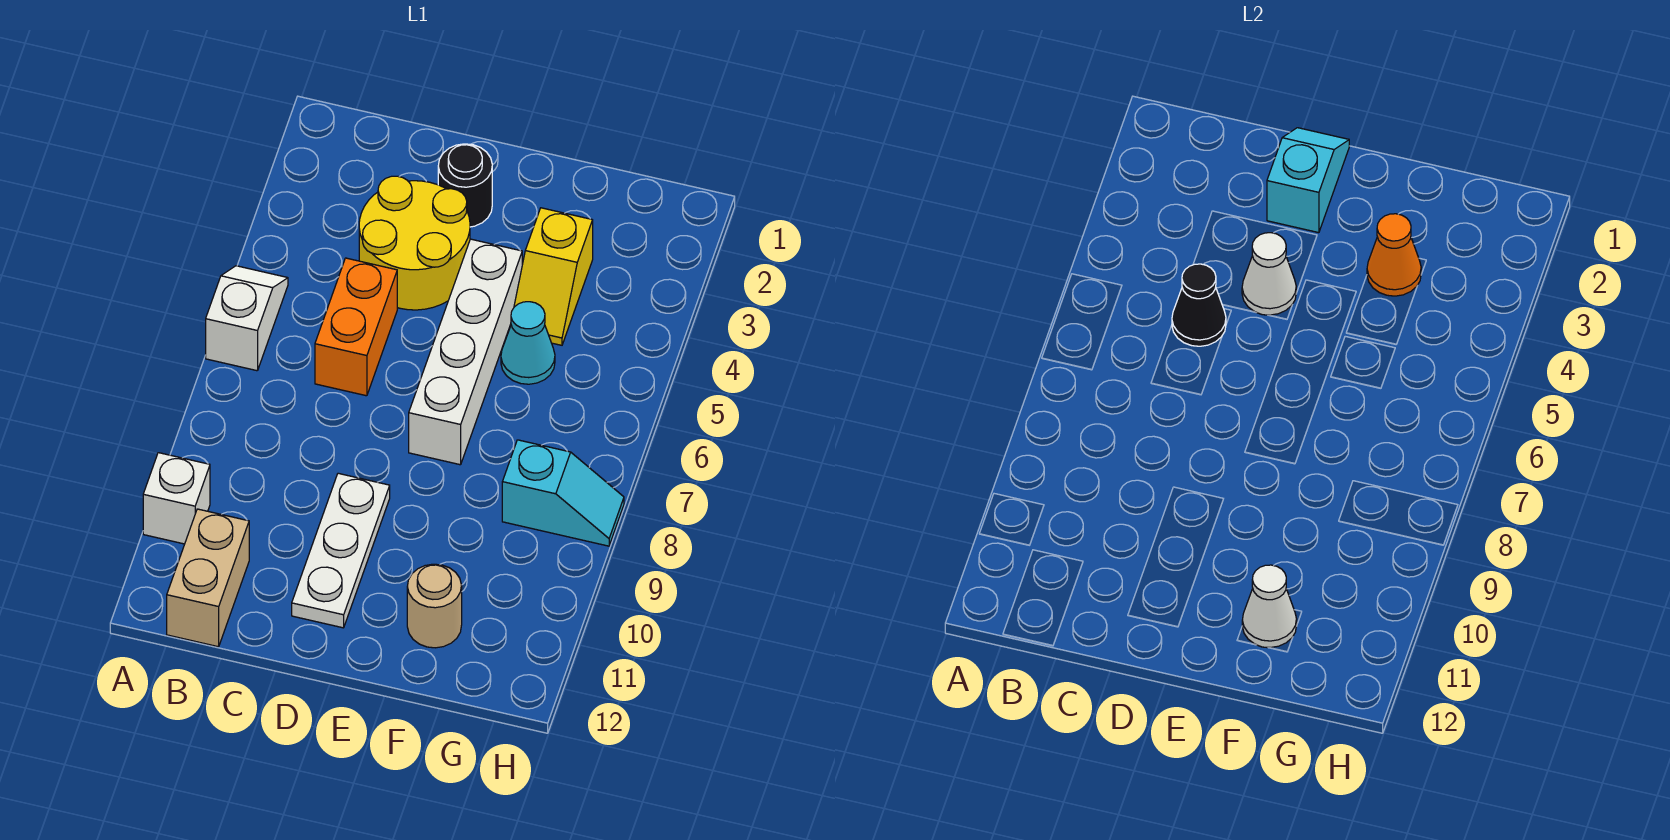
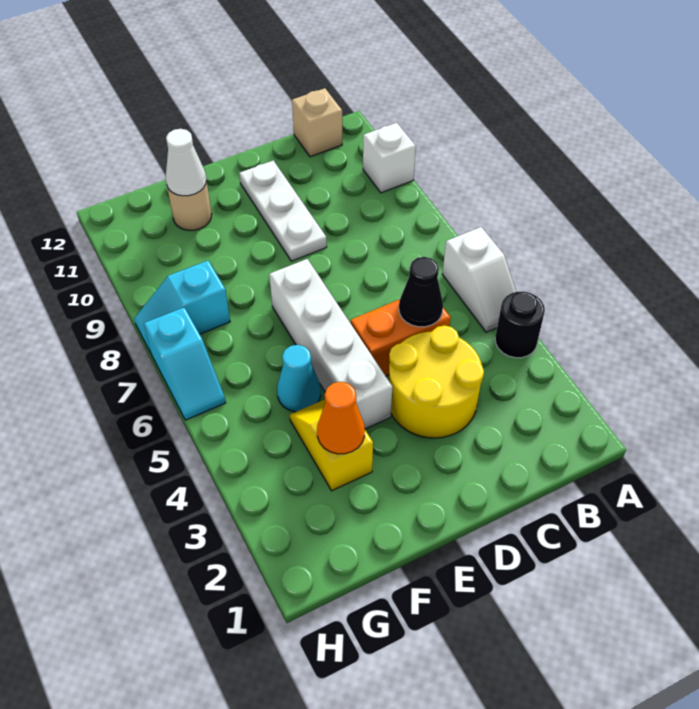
tan brick B11:B12 level 1 -> tan brick B12 level 1
orange brick C5:C6 level 1 -> orange brick C5:D5 level 1
cyan slope D1:D2 level 2 top 2 -> cyan slope H6:H7 level 1 top 7
black round brick D2 level 1 -> black round brick A4 level 1
white cone D4 level 2 -> none

